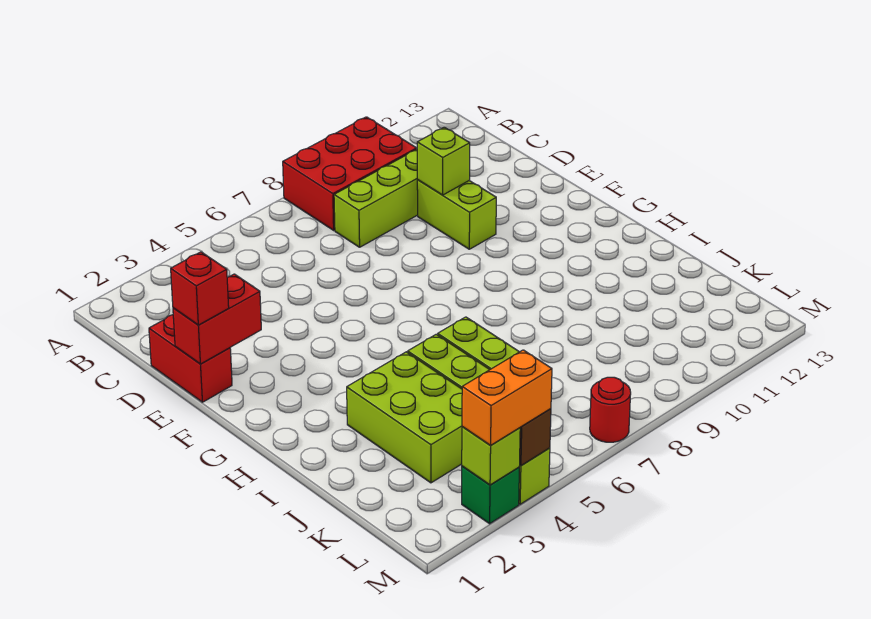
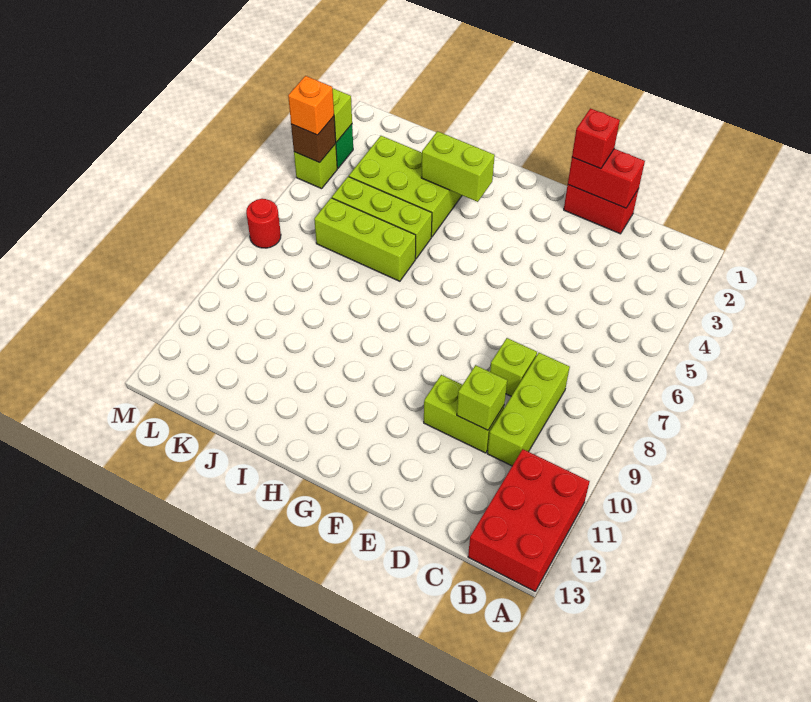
red brick A8:B10 level 1 -> red brick A11:B13 level 1
none -> lime brick D8 level 1
red brick E1:E2 level 2 -> red brick D1:E1 level 2
none -> lime brick H3:I3 level 2
orange brick M3:M4 level 3 -> orange brick M4 level 3

